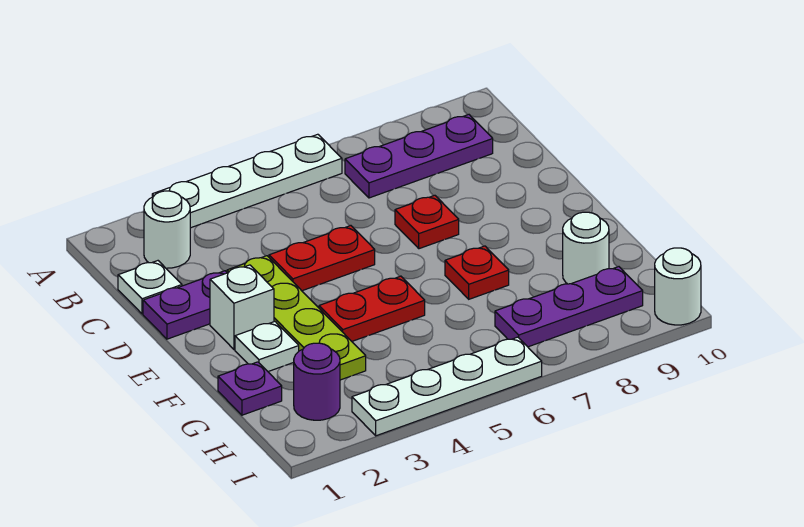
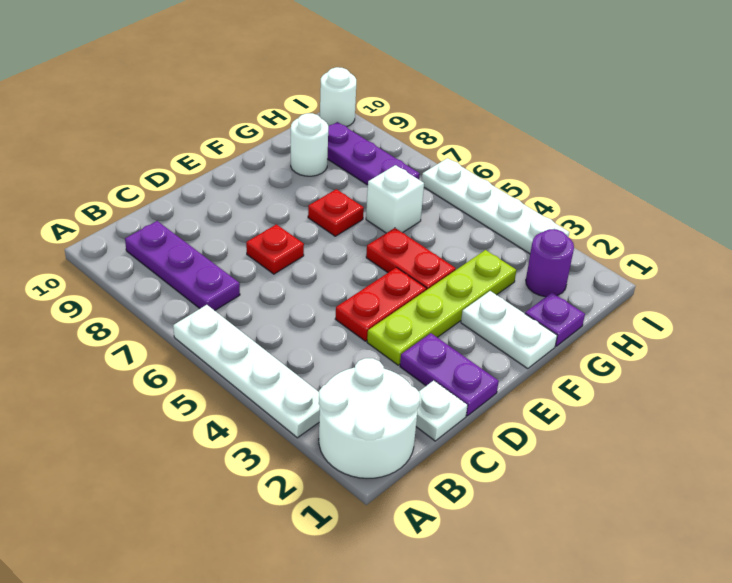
white round brick B2 level 1 -> white round brick A1:B2 level 1
red plate D4:D5 level 1 -> red plate D4:E4 level 1
white brick E2 level 1 -> white brick G6 level 1
white plate F2 level 1 -> white plate F1:F2 level 1

